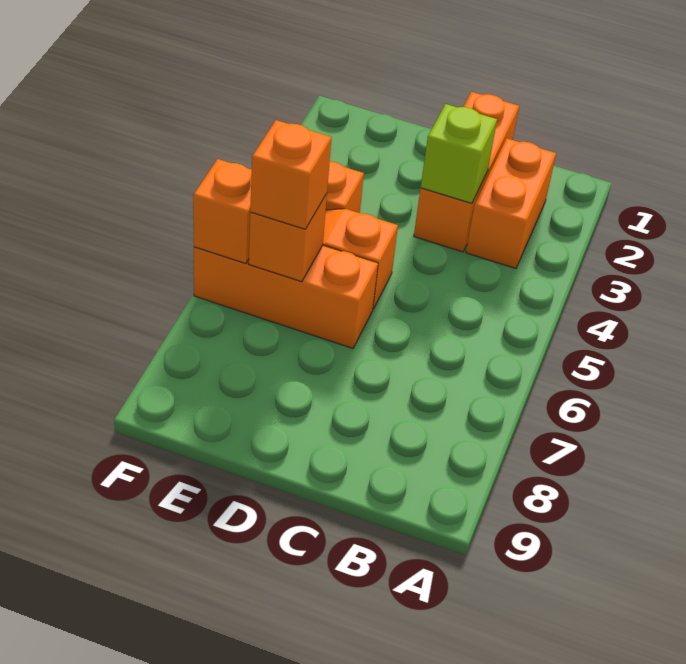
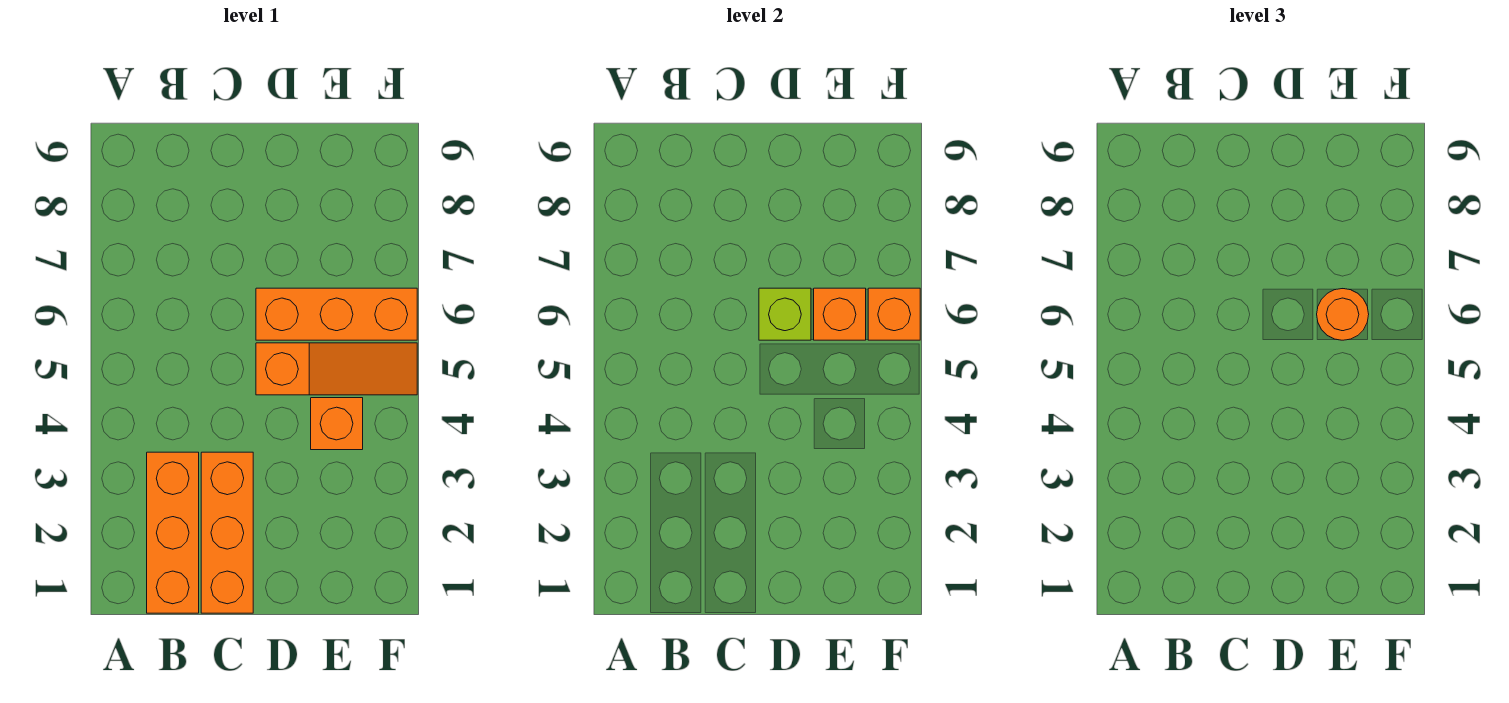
orange brick B2:B3 level 1 -> orange brick B1:B3 level 1
lime brick C3 level 2 -> lime brick D6 level 2
orange brick E6 level 3 -> orange round brick E6 level 3

